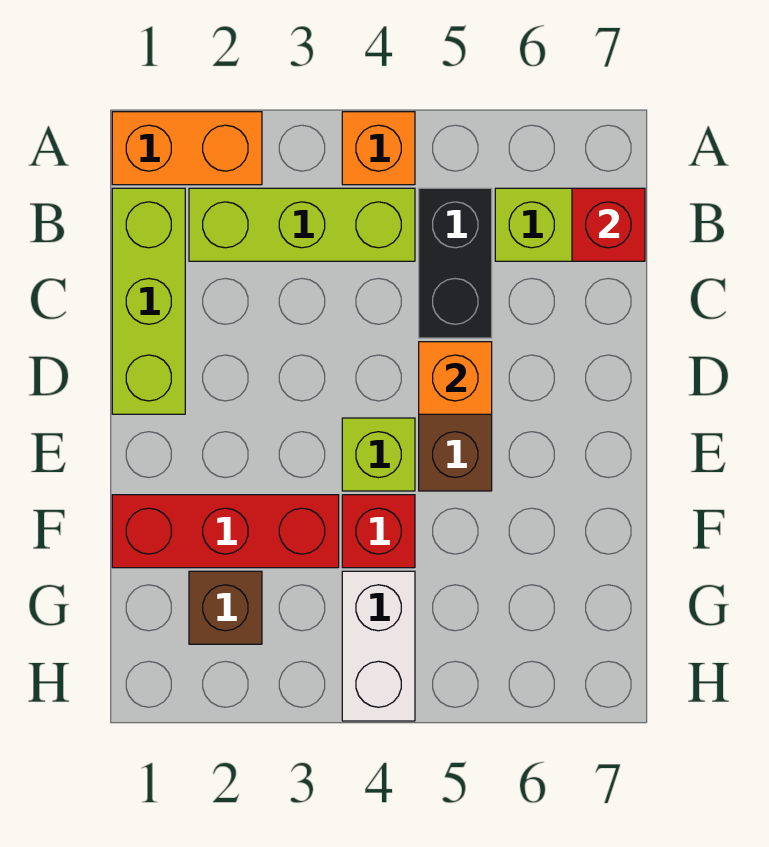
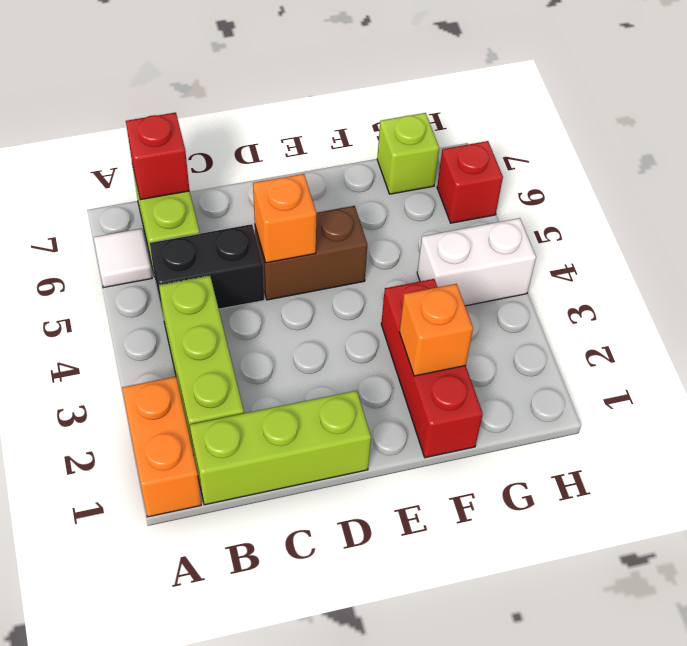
orange brick A4 level 1 -> orange brick F2 level 2
none -> white tile A6 level 1
lime brick E4 level 1 -> lime brick G7 level 1
red brick F4 level 1 -> red brick H6 level 1
brown brick G2 level 1 -> none

